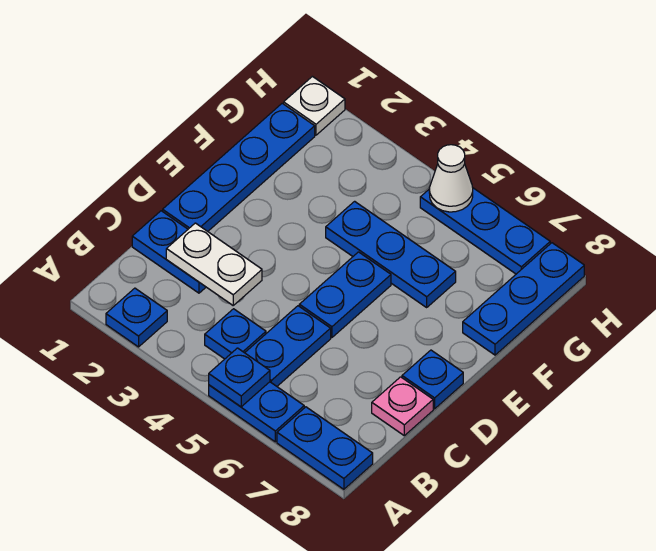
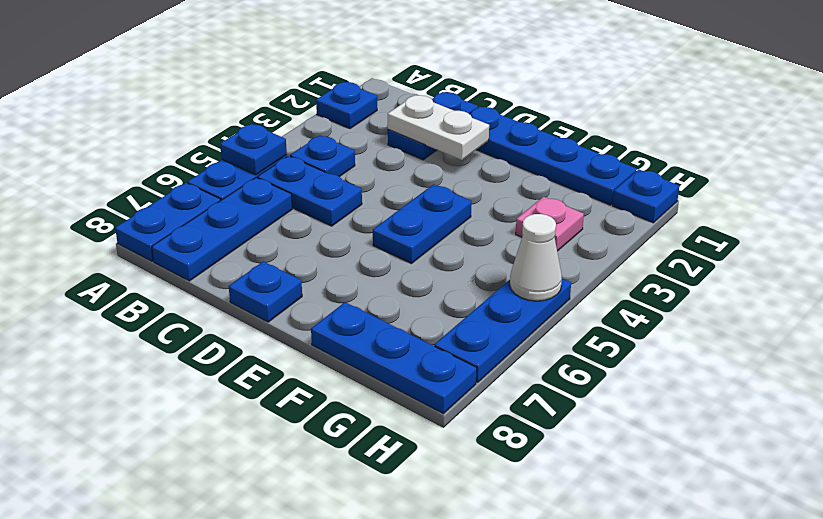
white plate C2:C3 level 2 -> white plate C2:D2 level 2
pink plate C8 level 1 -> pink plate G3 level 1
blue plate D5:E5 level 1 -> blue plate E4:E5 level 1
blue plate F4:F6 level 1 -> blue plate B6:B8 level 1
white plate H1 level 1 -> blue plate H1 level 1

